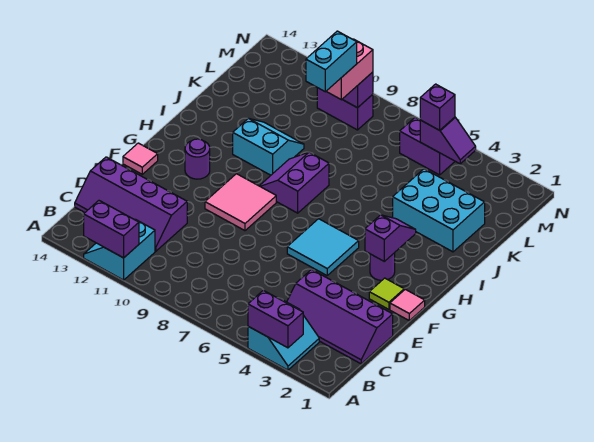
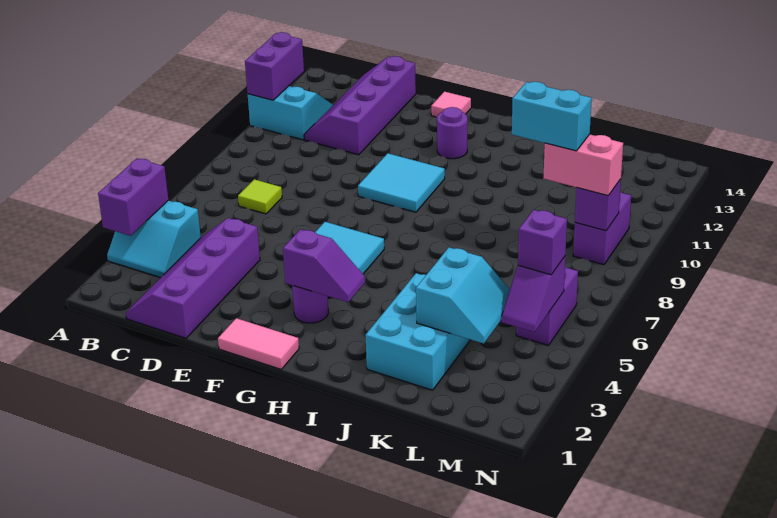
pink tile F1 level 1 -> pink tile F1:G1 level 1
lime tile F2 level 1 -> lime tile C7 level 1
pink tile F9:G10 level 1 -> cyan tile F9:G10 level 1
purple slope H8:I9 level 1 top 8 -> none
cyan slope I10:J11 level 1 top I -> cyan slope K3:L4 level 2 top K

